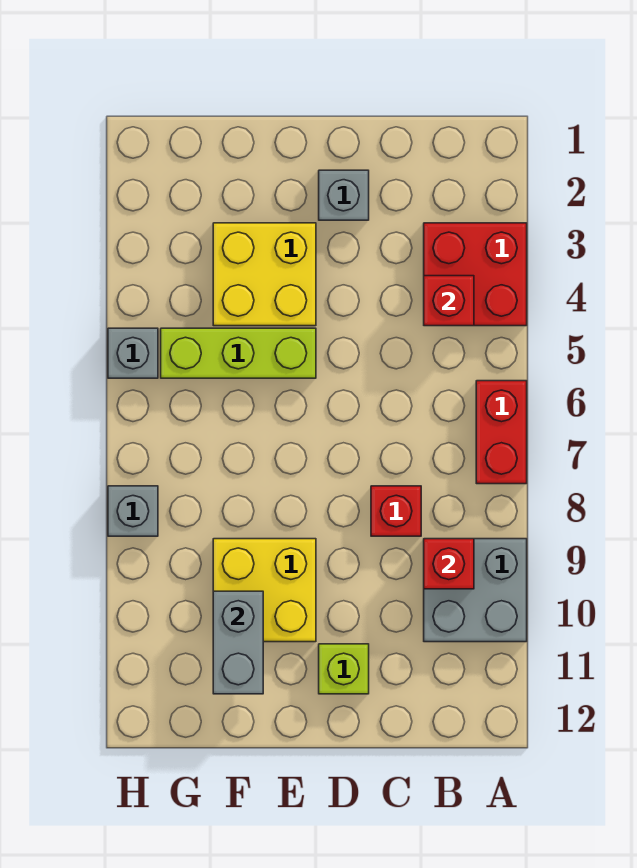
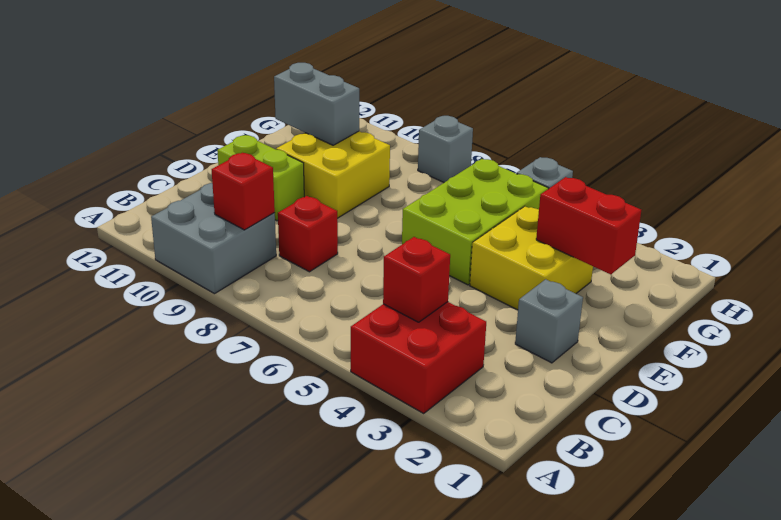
red brick A6:A7 level 1 -> red brick F2:F3 level 2
lime brick D11 level 1 -> lime brick D10:D11 level 1
lime brick E5:G5 level 1 -> lime brick E5:G6 level 1

